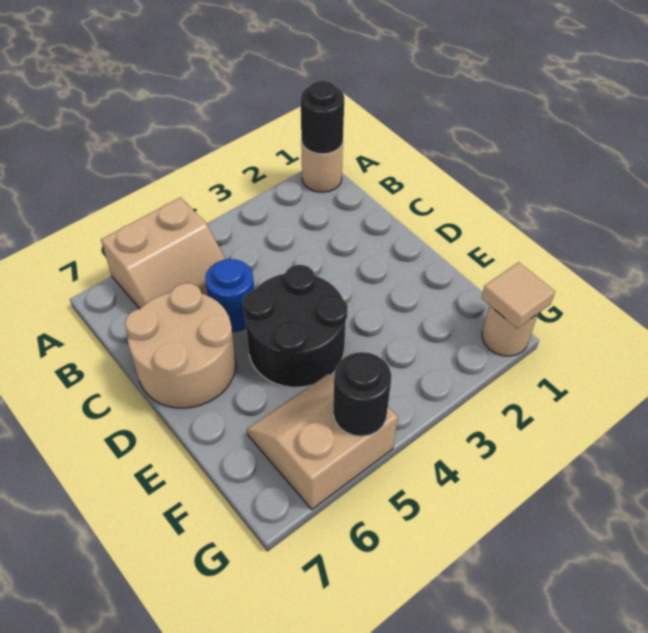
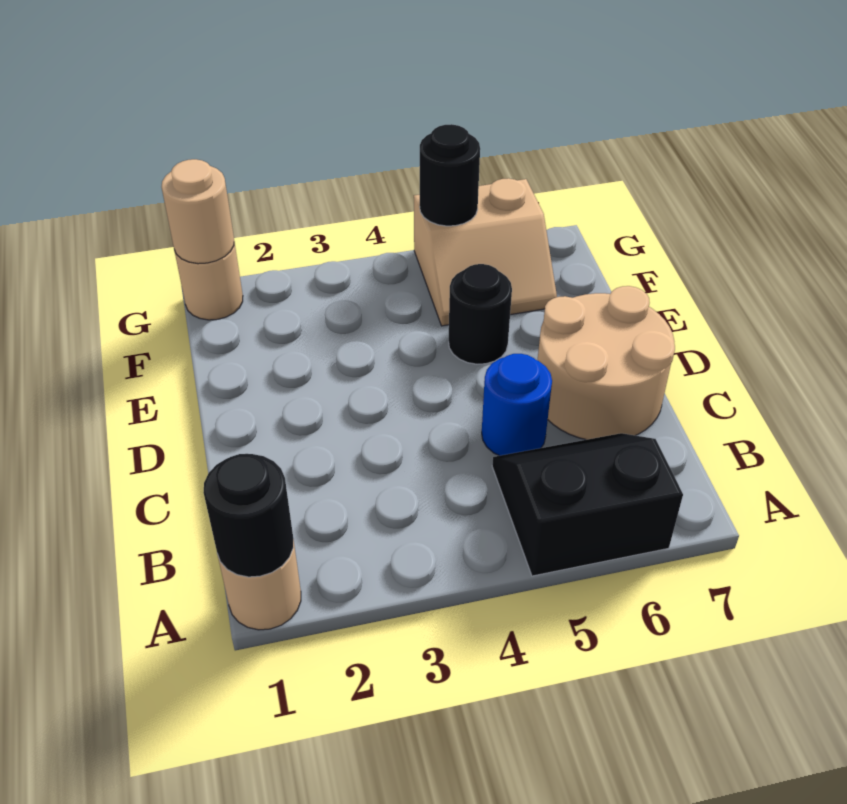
tan slope A5:B6 level 1 top A -> black slope A5:B6 level 1 top A
black round brick D4:E5 level 1 -> black round brick E5 level 1
tan tile G1 level 2 -> tan round brick G1 level 2

